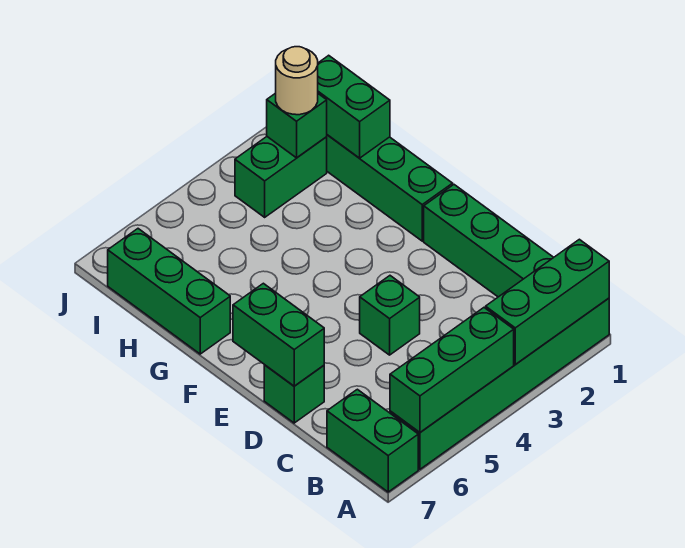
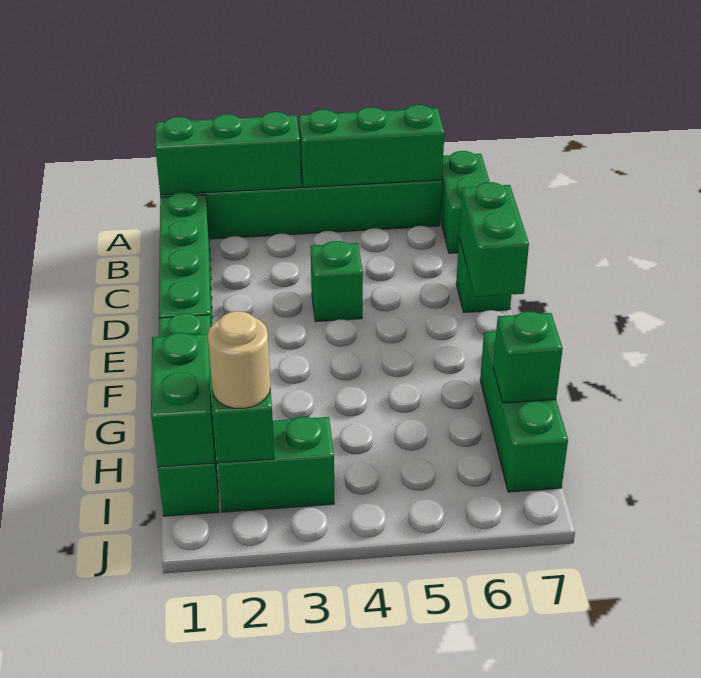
none -> green brick H7 level 2

